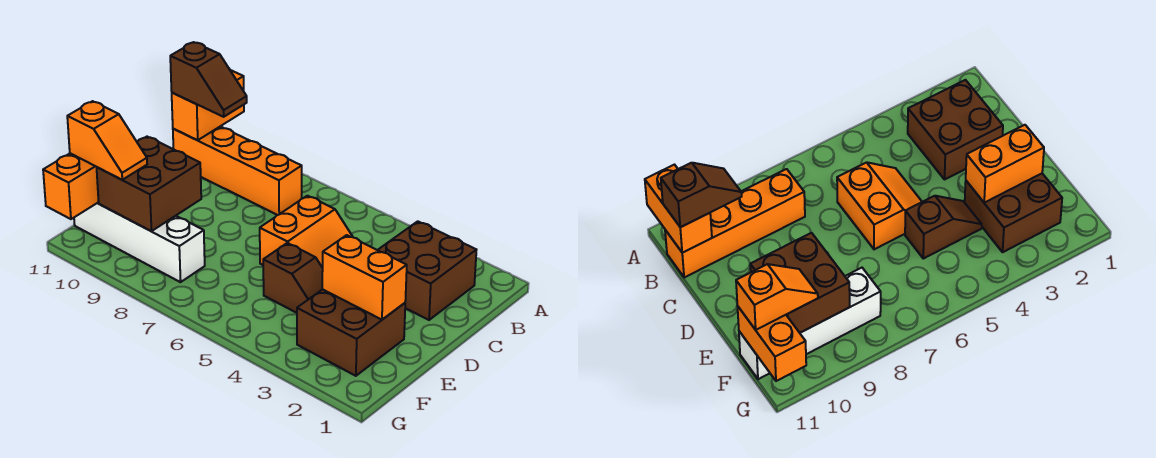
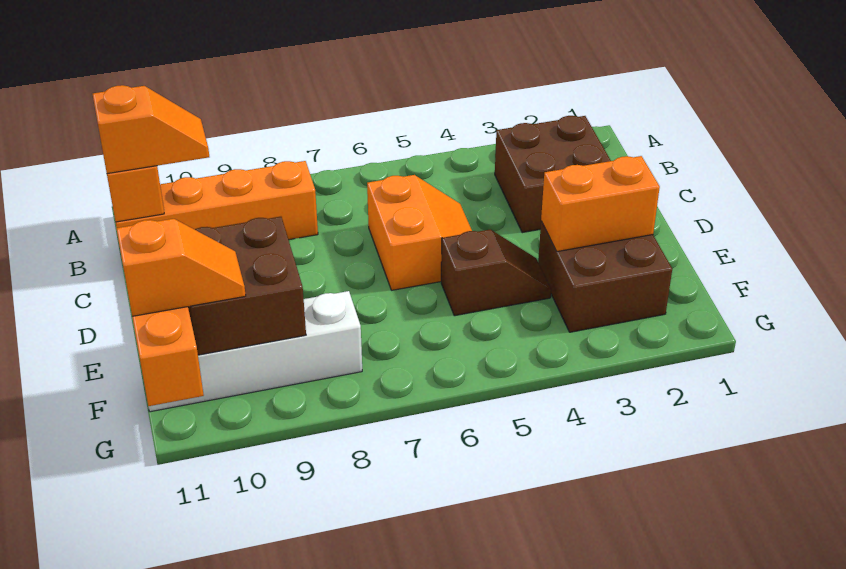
brown slope B10:B11 level 3 top 11 -> orange slope B10:B11 level 3 top 11

